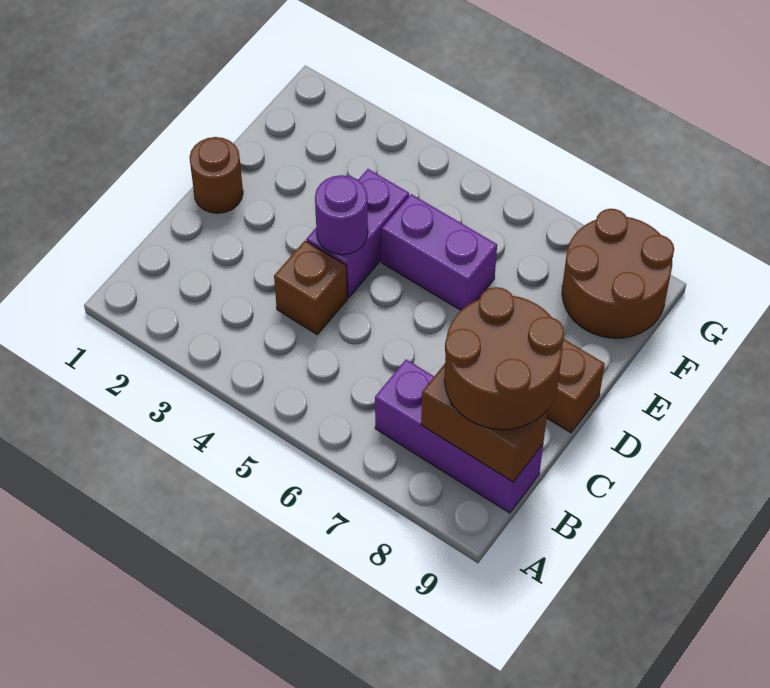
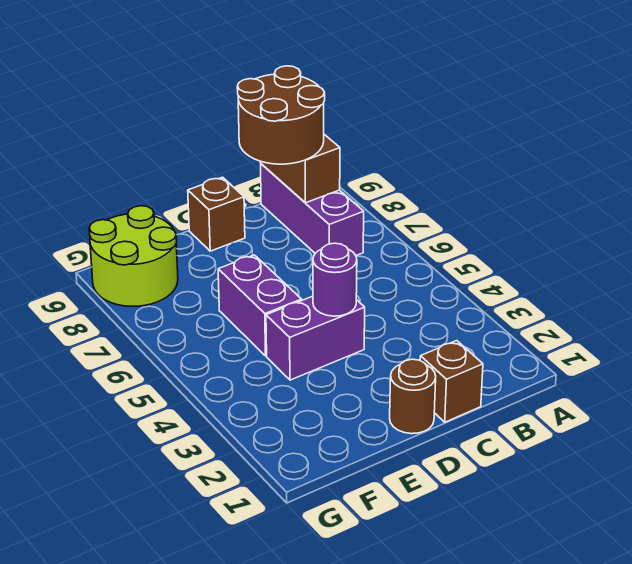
brown brick C4 level 1 -> brown brick C1 level 1
brown round brick F8:G9 level 1 -> lime round brick F8:G9 level 1

